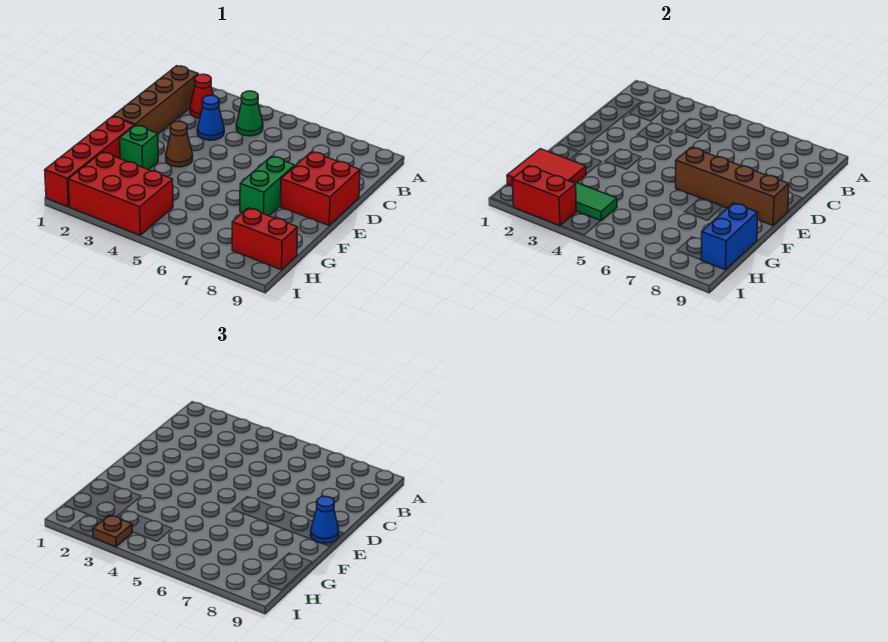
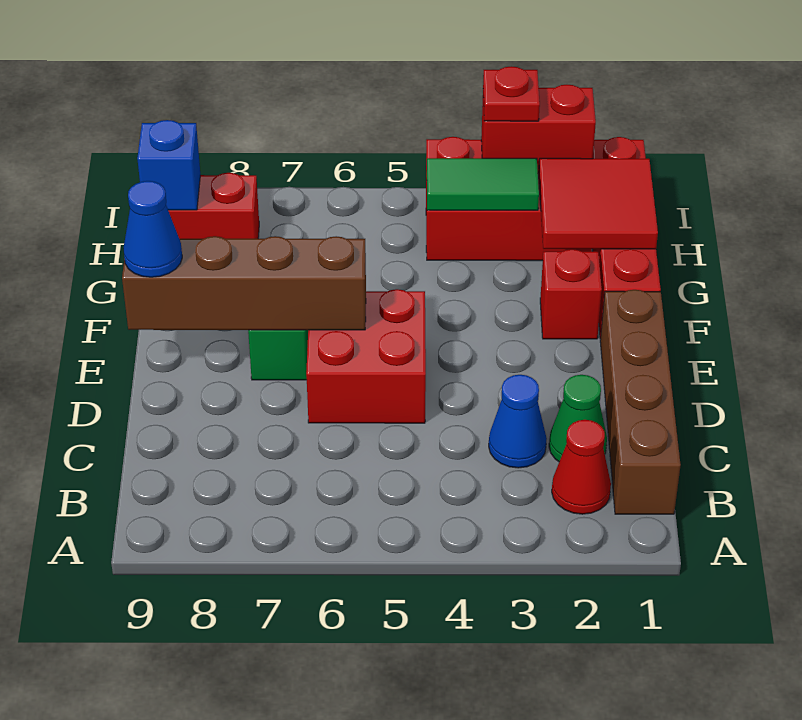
green cone B4 level 1 -> green cone C2 level 1
red brick D8:E9 level 1 -> red brick D5:E6 level 1
brown cone E3 level 1 -> none
green brick F2 level 1 -> red brick F2 level 1
blue brick G9:H9 level 2 -> blue brick H9 level 2
brown plate I3 level 3 -> red plate I3 level 3

